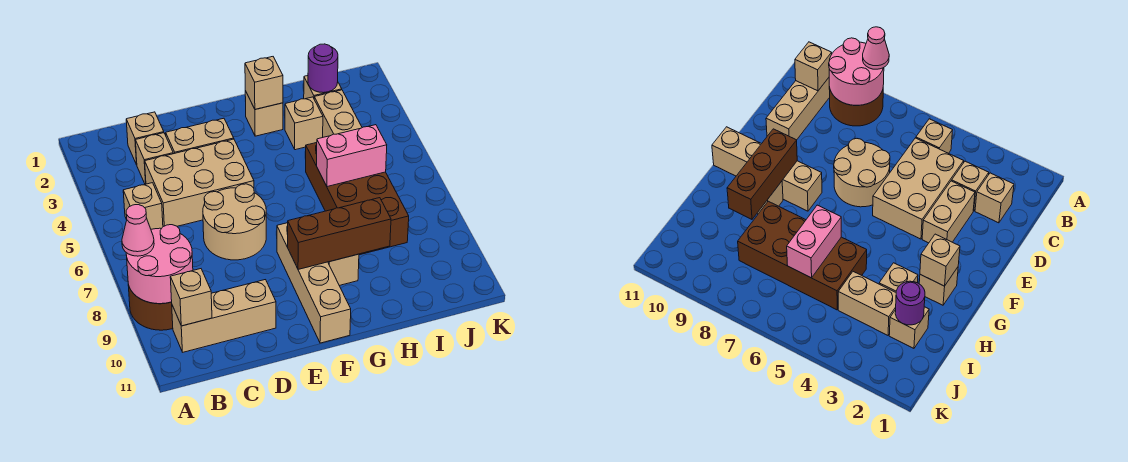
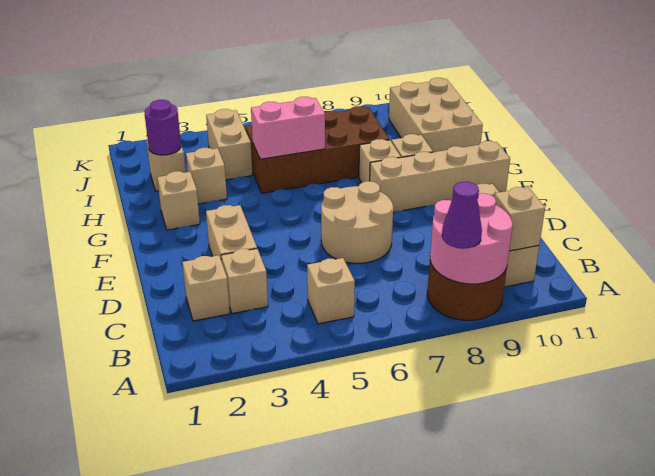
pink cone A8 level 3 -> purple cone A8 level 3
tan brick C4:E5 level 1 -> tan brick H10:J11 level 1
brown brick F9:H9 level 2 -> none
tan brick G2 level 2 -> tan brick G8 level 1
pink brick H6:I6 level 2 -> pink brick H5:H6 level 2
tan brick I3:I4 level 1 -> tan brick I4:J4 level 1

